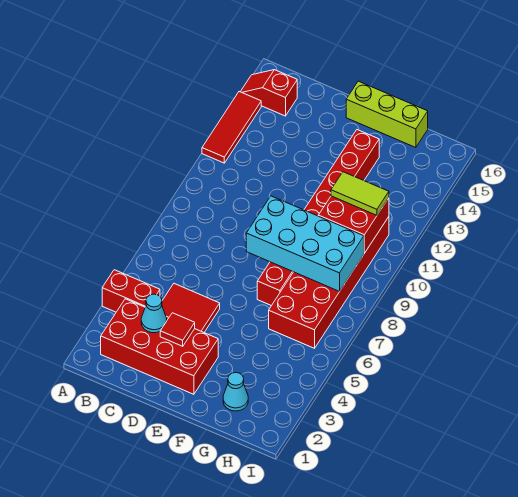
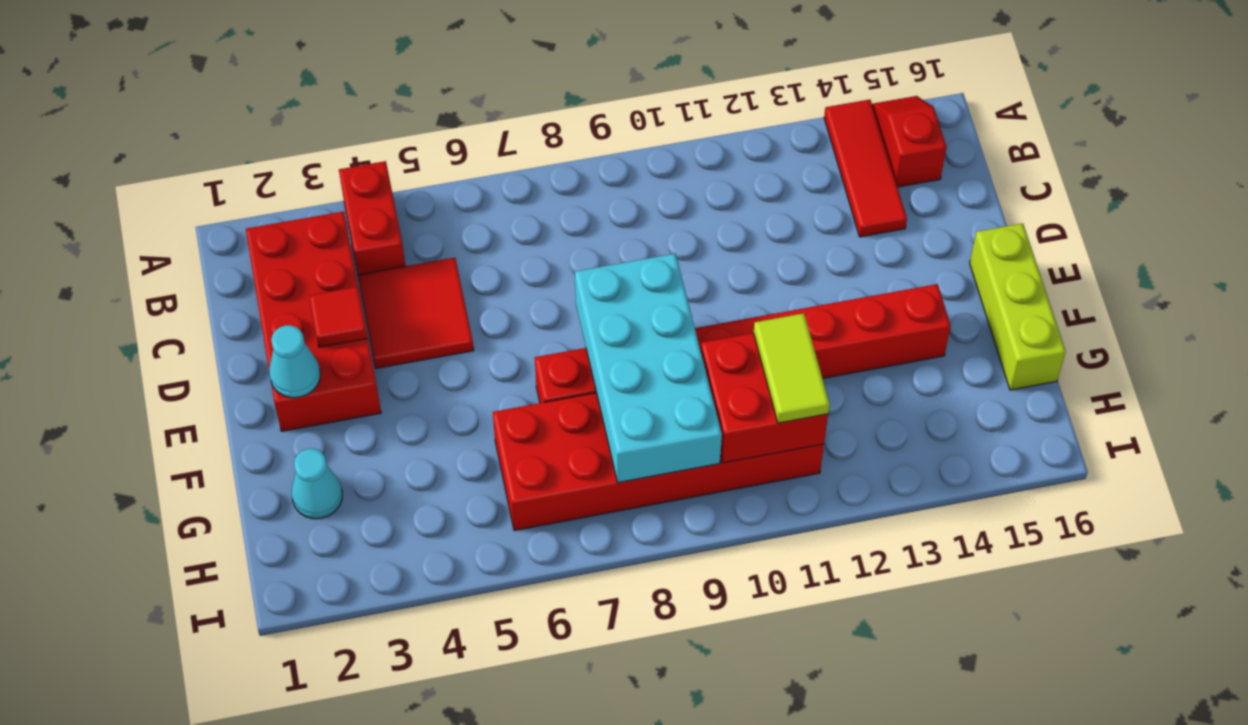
red tile A12:A14 level 1 -> red tile A14:C14 level 1
cyan cone C3 level 2 -> cyan cone E2 level 2

